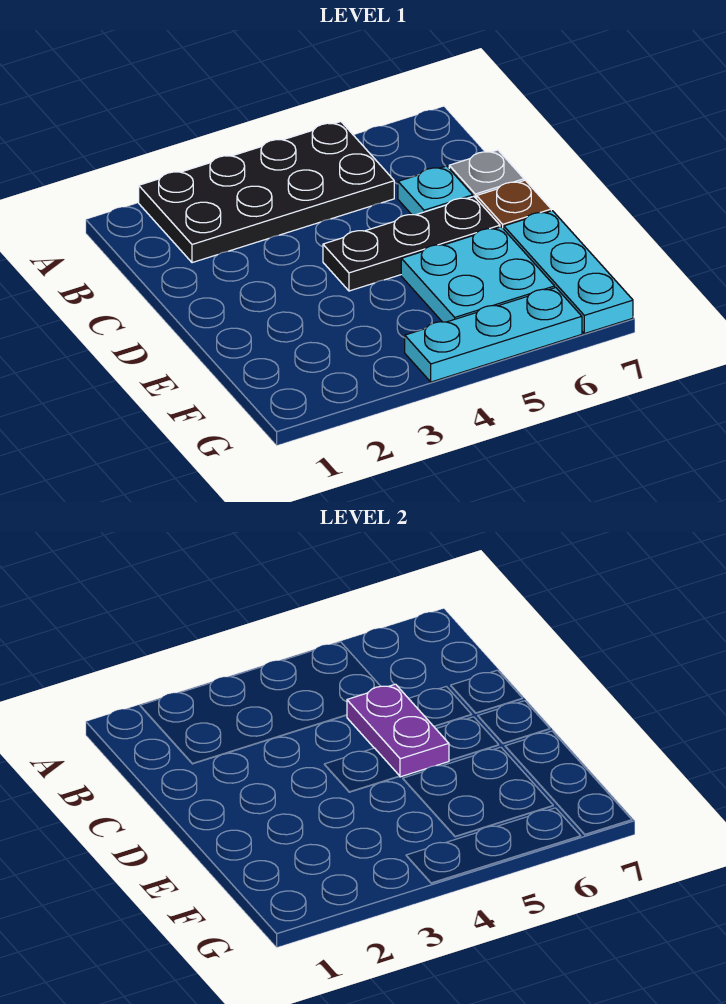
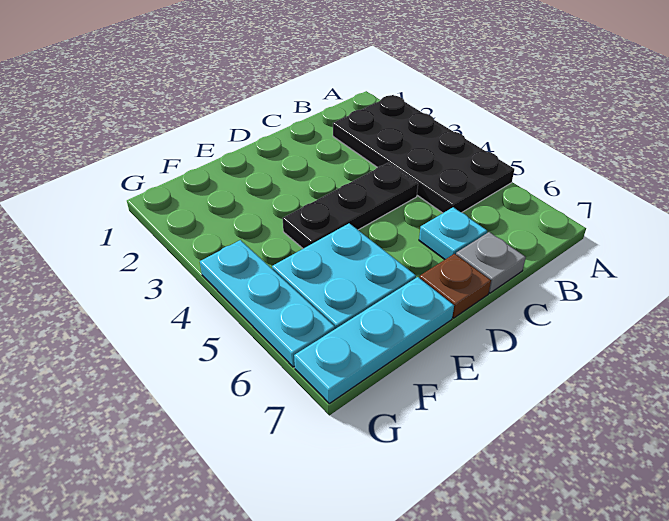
purple plate C5:D5 level 2 -> none
black plate D4:D6 level 1 -> black plate C4:E4 level 1

